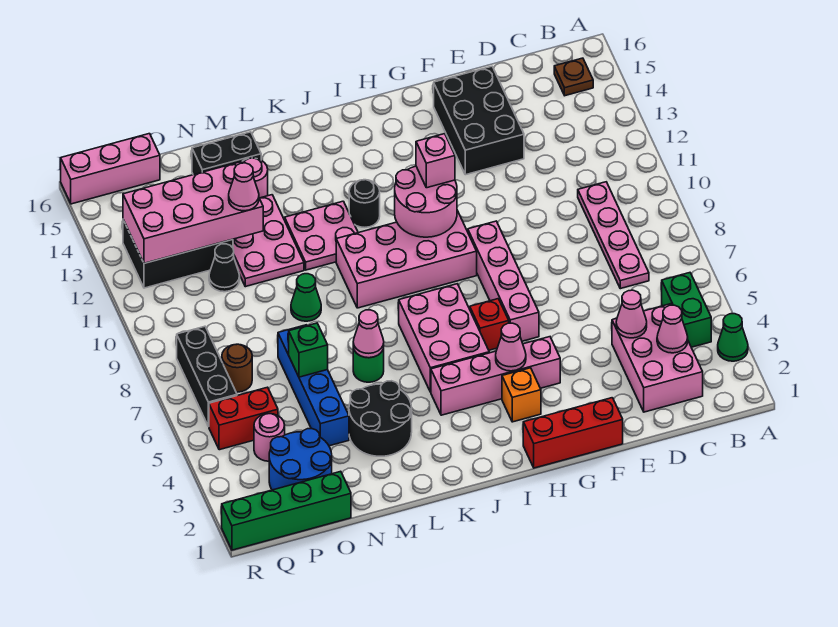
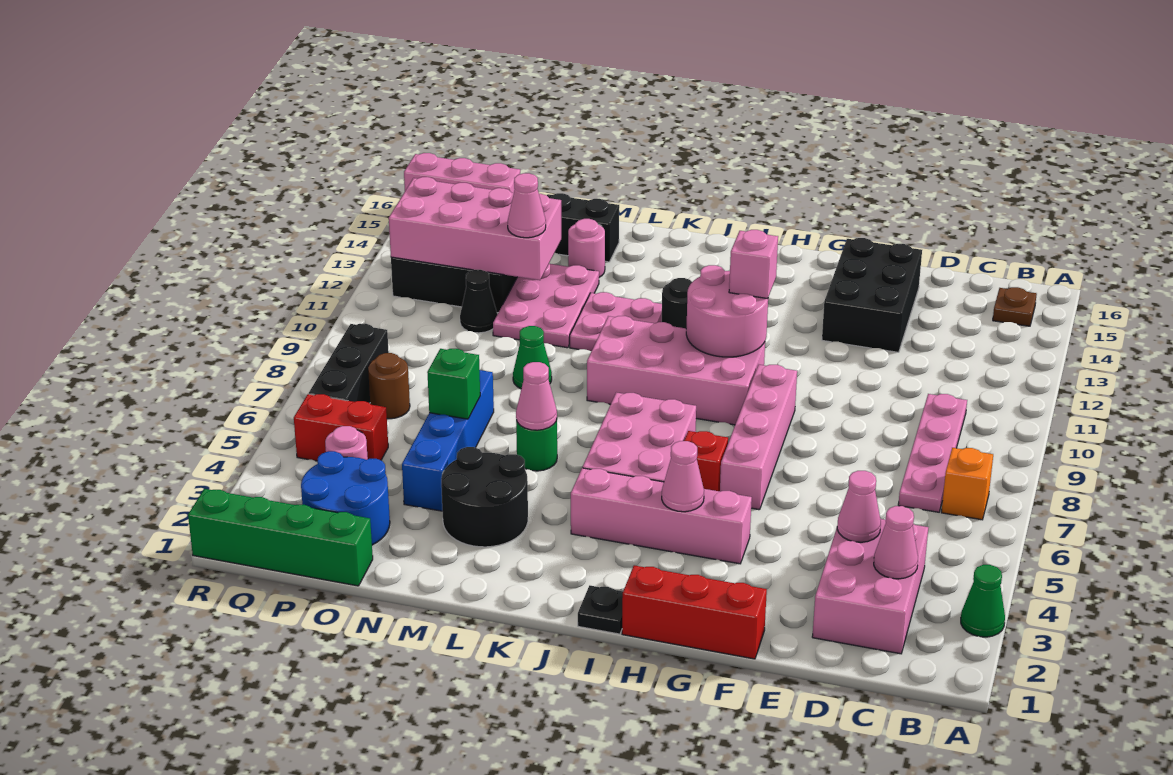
green brick B4:B5 level 1 -> none
orange brick H3 level 1 -> orange brick B7 level 1
none -> black plate I1 level 1

